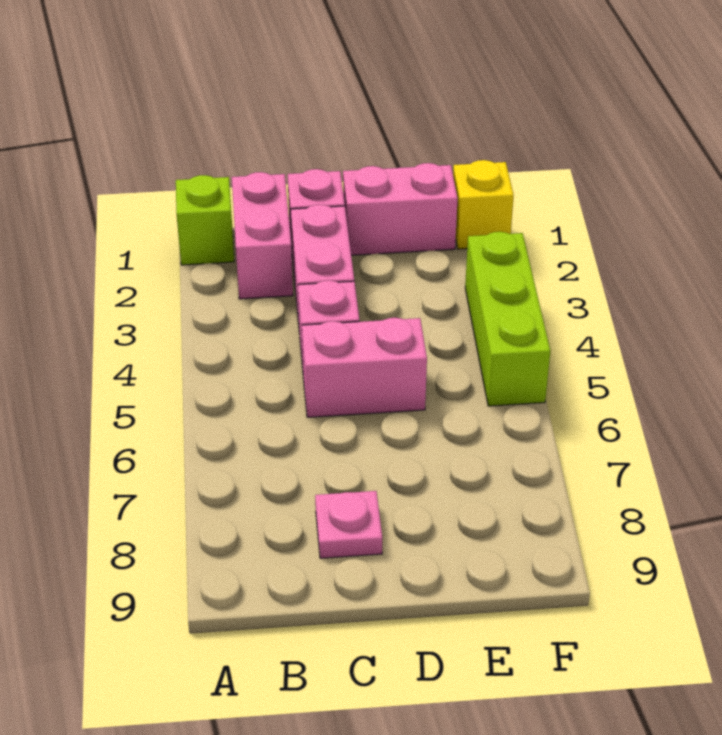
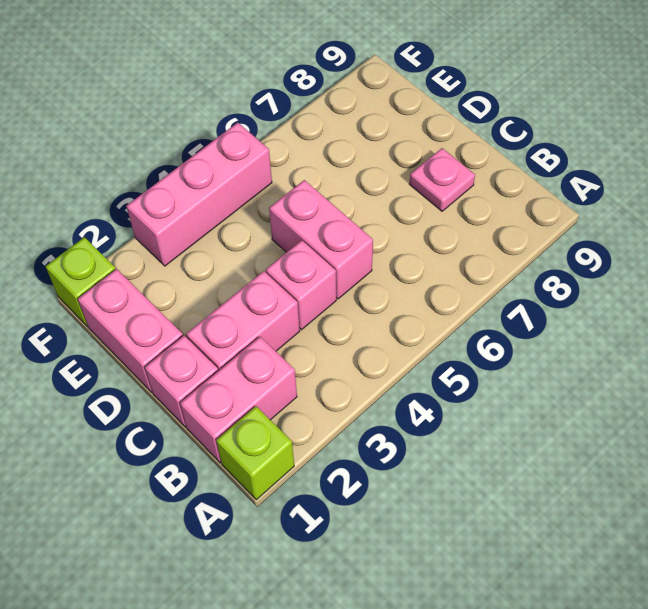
yellow brick F1 level 1 -> lime brick F1 level 1
lime brick F3:F5 level 1 -> pink brick F3:F5 level 1

